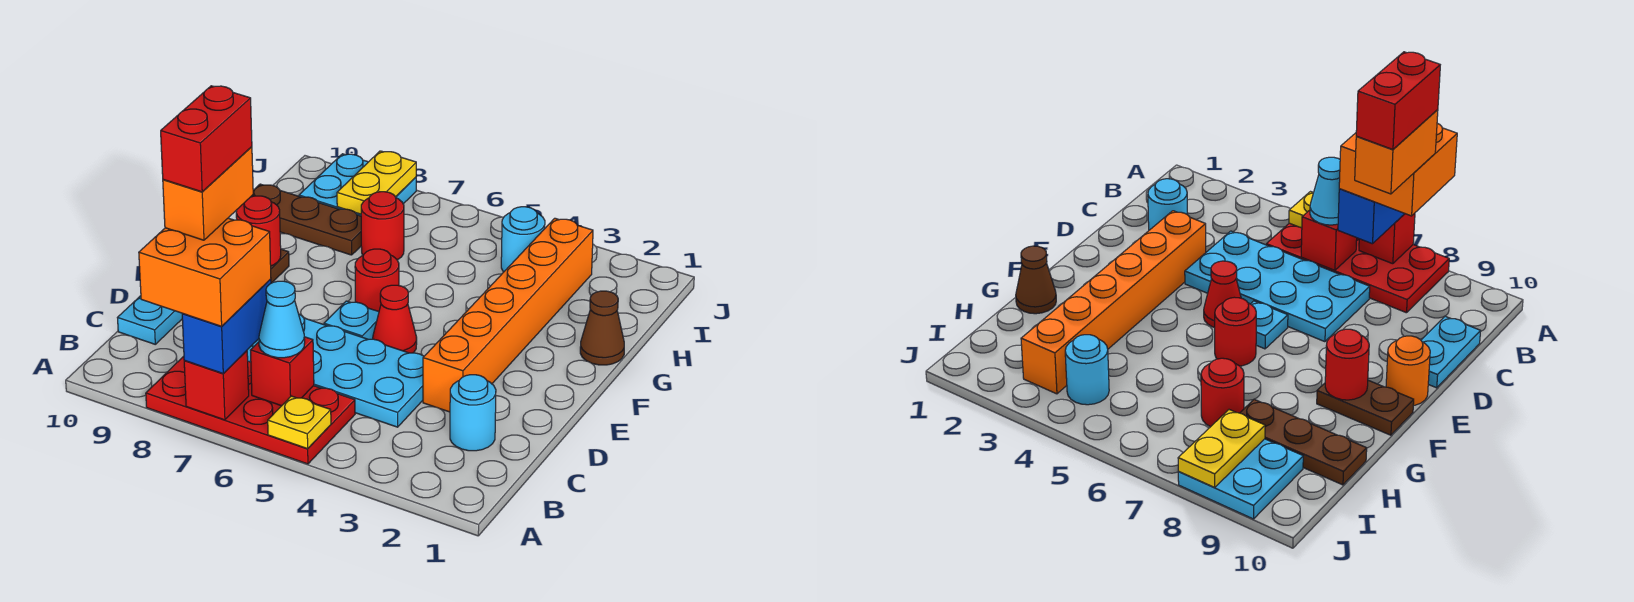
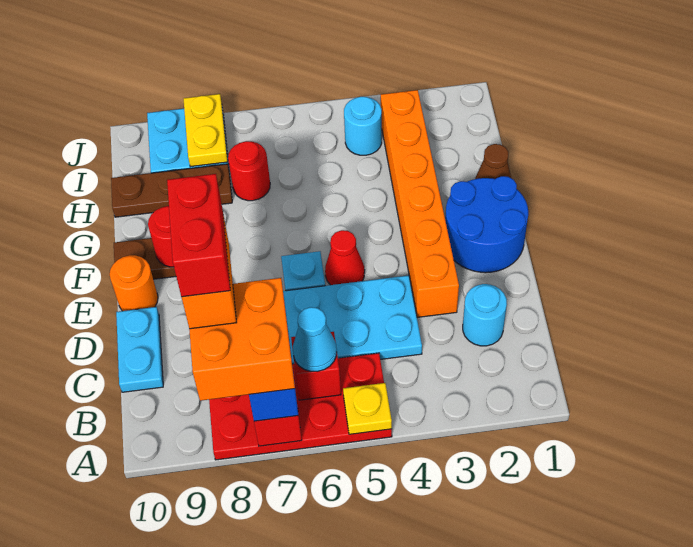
none -> blue round brick E1:F2 level 1
red round brick F6 level 1 -> none

